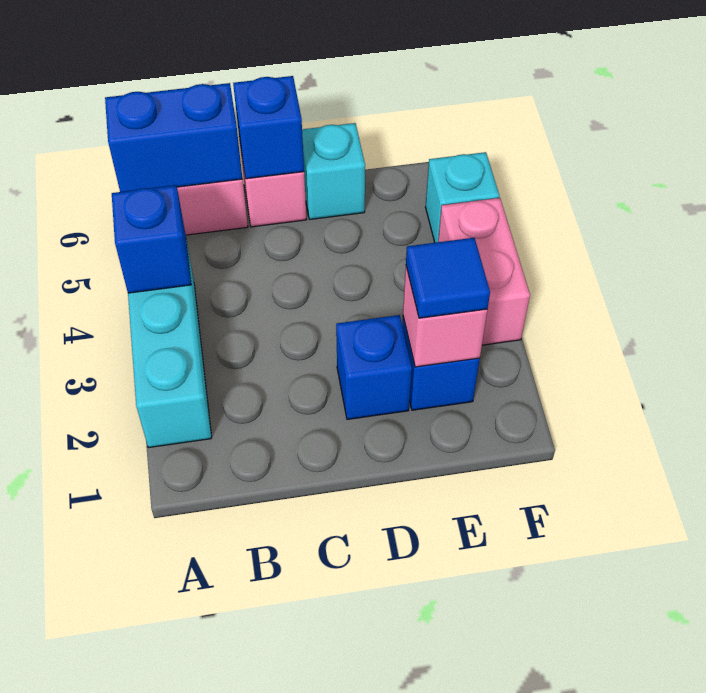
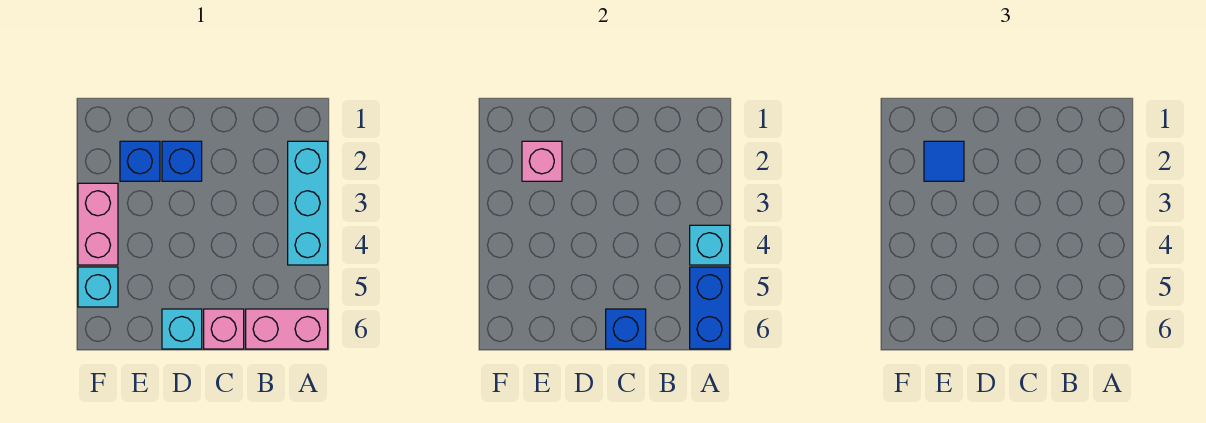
blue brick A4 level 2 -> cyan brick A4 level 2
blue brick A6:B6 level 2 -> blue brick A5:A6 level 2

